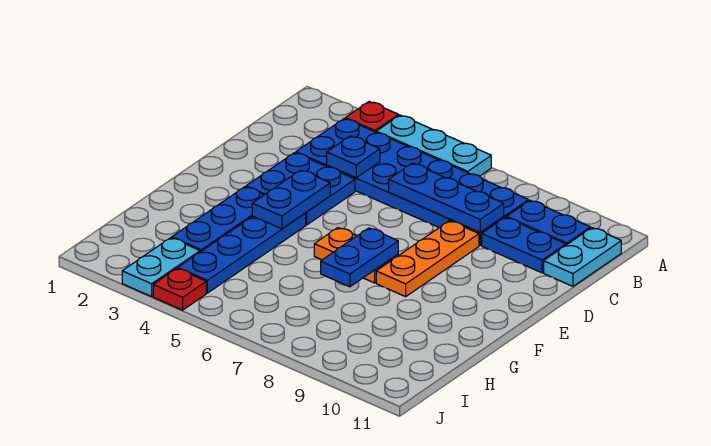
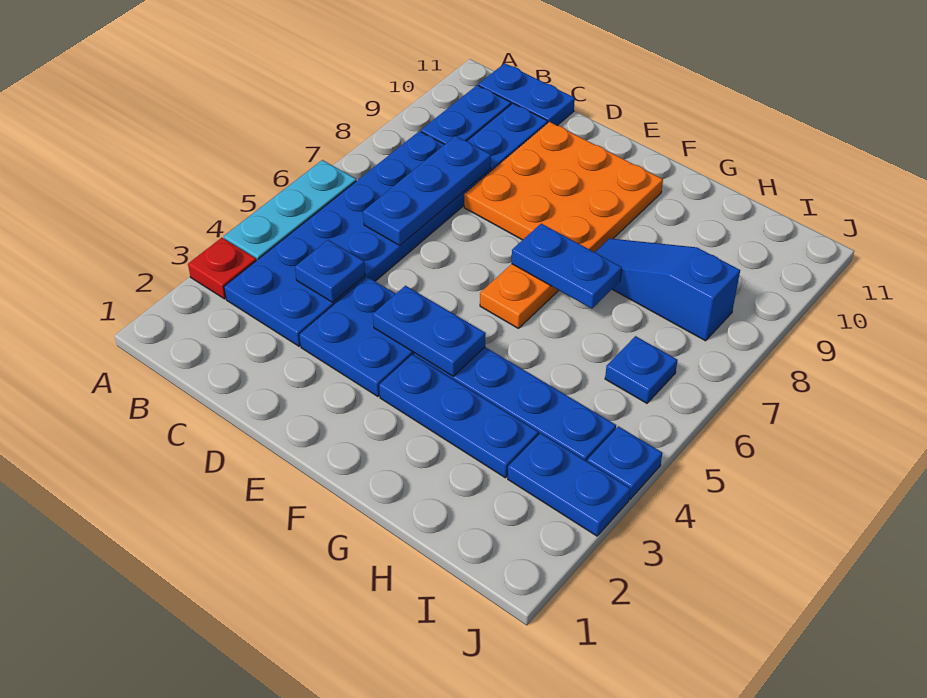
cyan plate B11:C11 level 1 -> blue plate B11:C11 level 1
orange plate D8:F8 level 1 -> orange plate D8:F10 level 1
none -> blue slope G8:I8 level 1 top I
cyan plate I3:J3 level 1 -> blue plate I3:J3 level 1
none -> blue plate I6 level 1
red plate J4 level 1 -> blue plate J4 level 1

